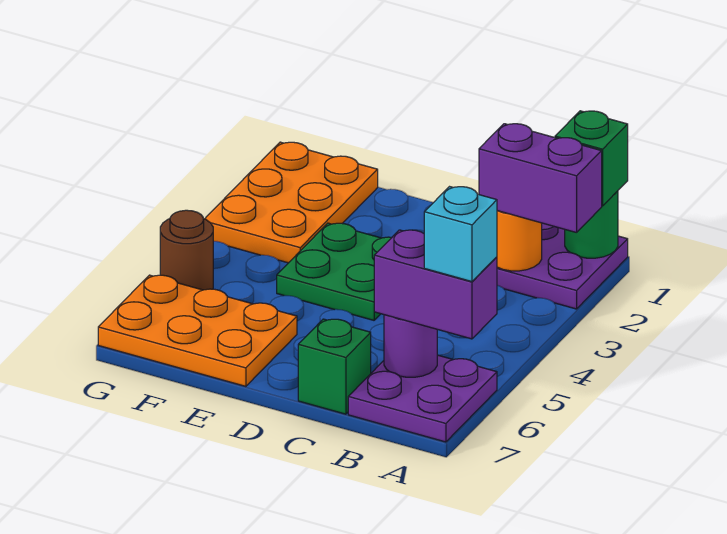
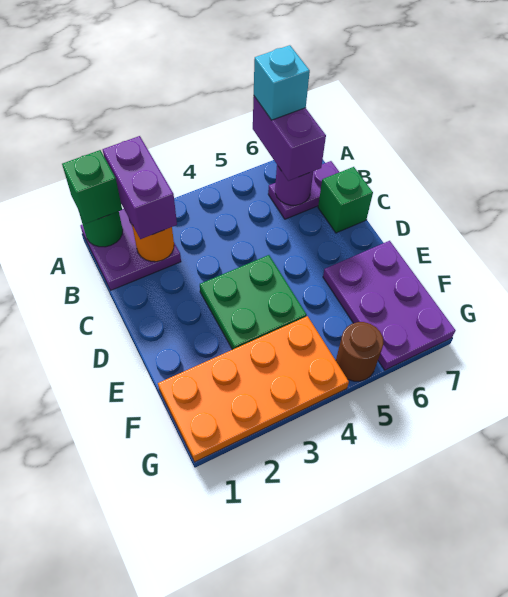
purple plate A6:B7 level 1 -> purple plate B6:B7 level 1
orange plate E6:G7 level 1 -> purple plate E6:G7 level 1
orange plate F1:G3 level 1 -> orange plate F1:G4 level 1

